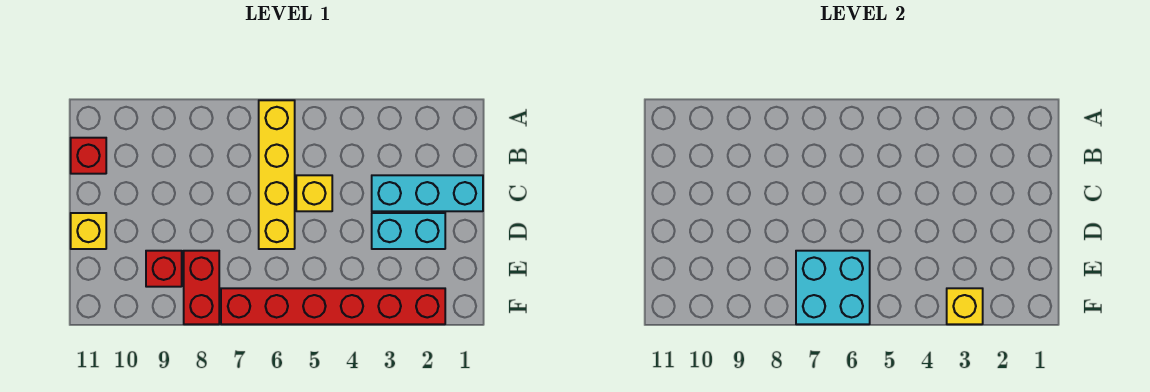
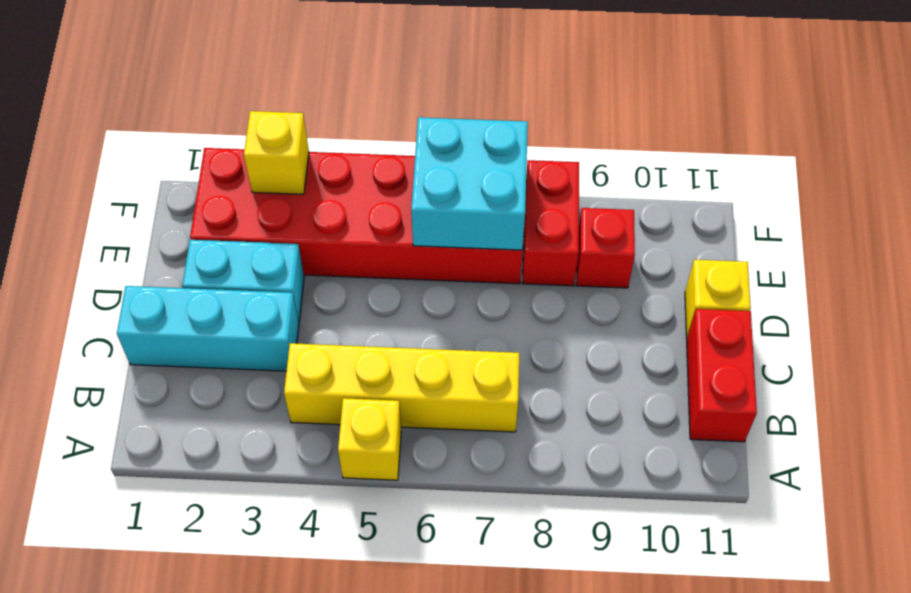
yellow brick A6:D6 level 1 -> yellow brick B4:B7 level 1
red brick B11 level 1 -> red brick B11:C11 level 1
yellow brick C5 level 1 -> yellow brick A5 level 1
red brick F2:F7 level 1 -> red brick E2:F7 level 1

